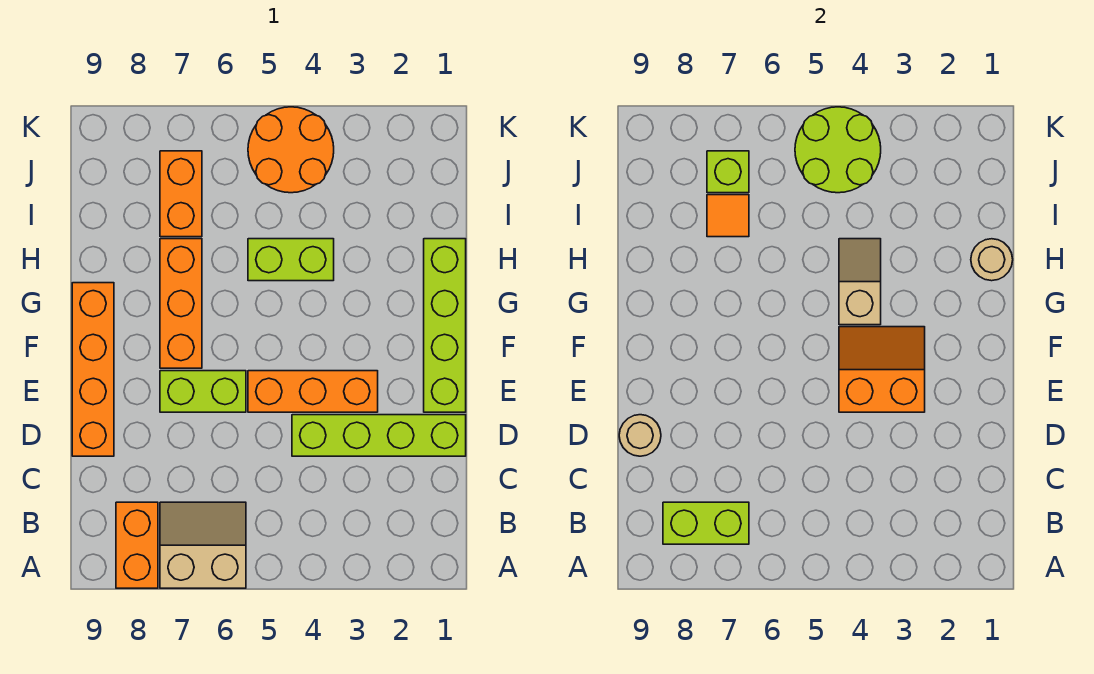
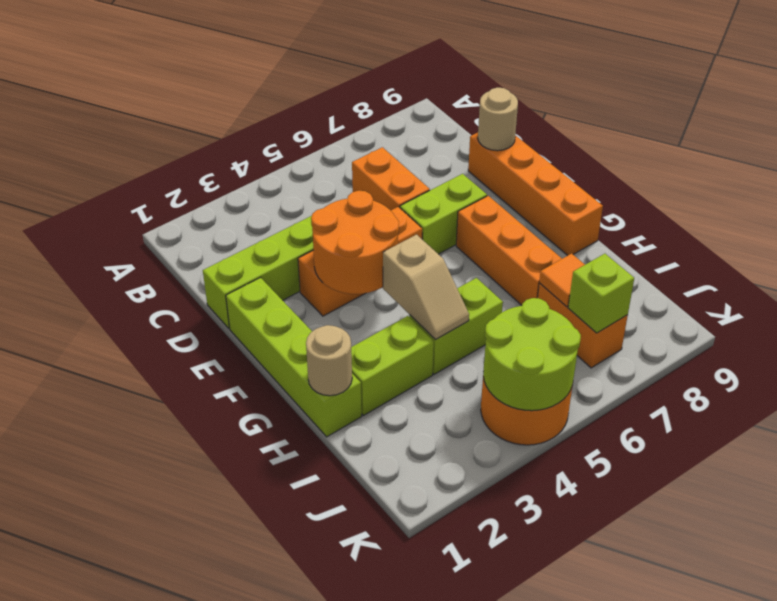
tan slope A6:B7 level 1 top A -> none
orange brick A8:B8 level 1 -> orange brick C6:D6 level 1
lime brick B7:B8 level 2 -> lime brick H2:H3 level 1
orange slope E3:F4 level 2 top E -> orange round brick E3:F4 level 2

